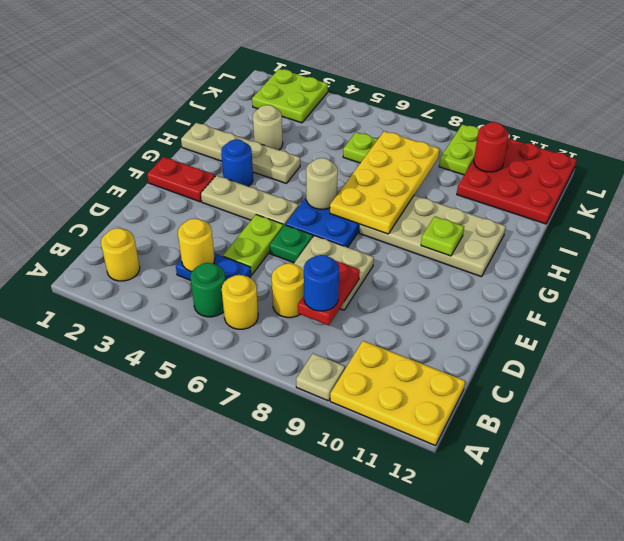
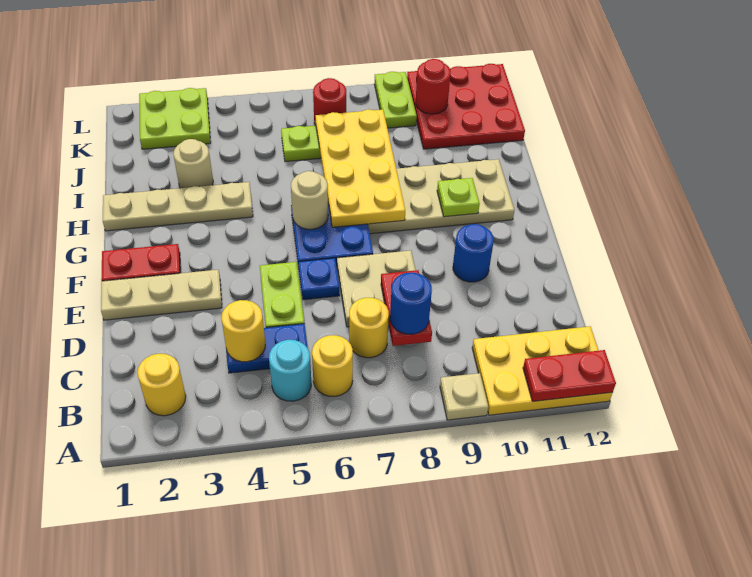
none -> red plate A11:A12 level 2
green round brick B5 level 1 -> cyan round brick B5 level 1
green plate E6 level 1 -> blue plate E6 level 1
tan plate F3:F5 level 1 -> tan plate E1:E3 level 1
blue round brick G3 level 1 -> blue round brick E10 level 1
none -> red round brick K7 level 1

